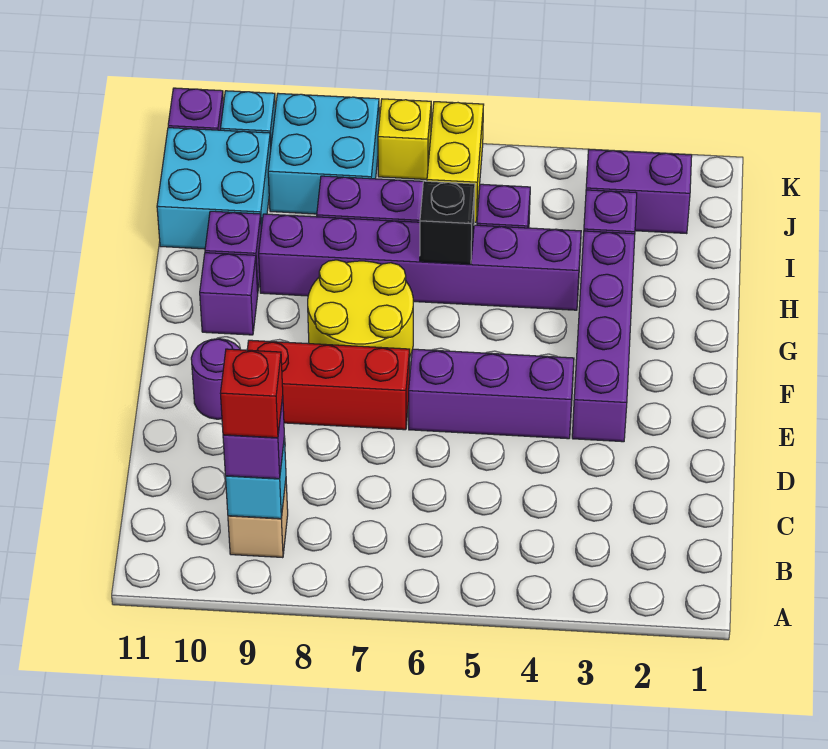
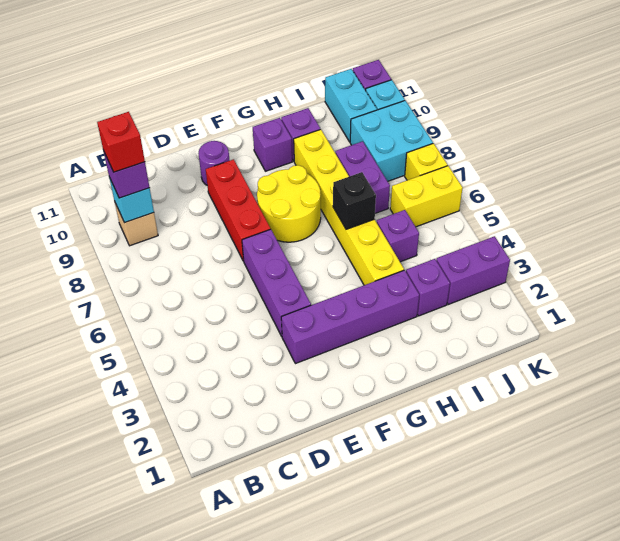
purple brick H4:H9 level 1 -> yellow brick H4:H9 level 1
cyan brick I10:J11 level 1 -> cyan brick J10:J11 level 1
purple brick J2:J3 level 1 -> purple brick J3:K3 level 1

